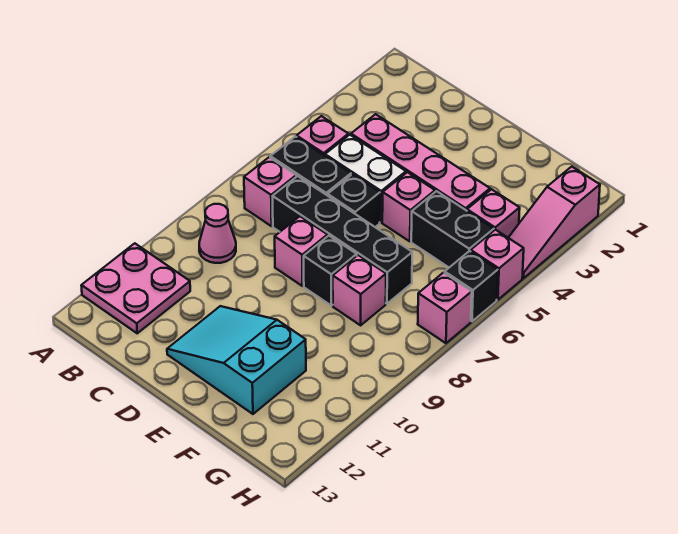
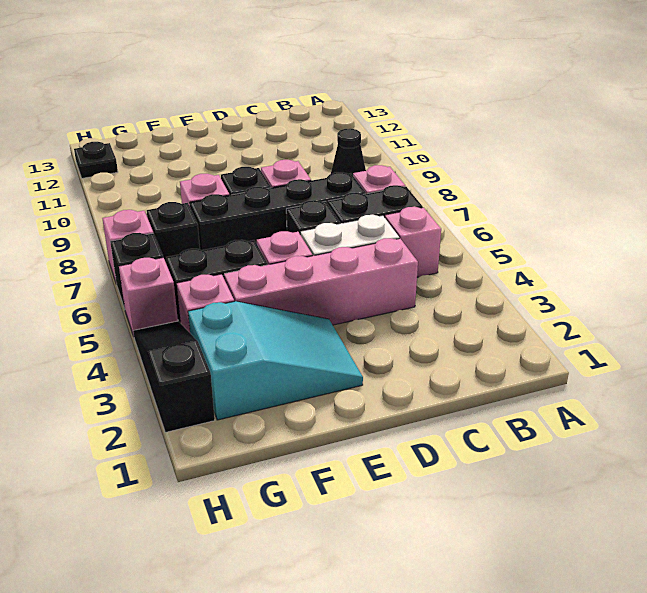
pink plate A11:B12 level 1 -> none
pink cone B9 level 1 -> black cone B9 level 1
cyan slope D11:F12 level 1 top F -> cyan slope E2:G3 level 1 top G
none -> black brick G7 level 1
pink slope H2:H4 level 1 top 2 -> black slope H2:H4 level 1 top 2
none -> black plate H12 level 1

